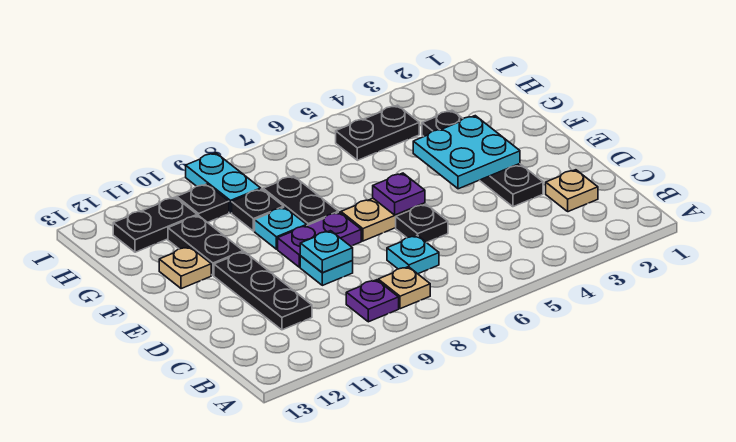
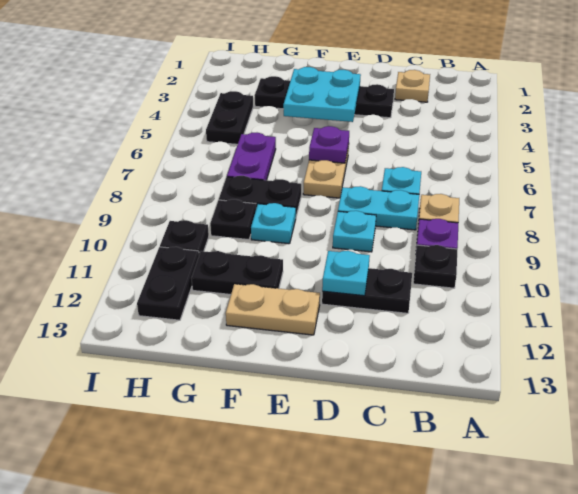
black plate C11:E11 level 1 -> black plate C11:D11 level 1
black plate D6 level 1 -> black plate B10 level 1
cyan plate D9 level 2 -> cyan plate D11 level 2
purple plate E8:E9 level 1 -> purple plate G6:G7 level 1
tan plate F12 level 1 -> tan plate E12:F12 level 1
cyan plate H9:I9 level 1 -> cyan plate C8:D8 level 1

